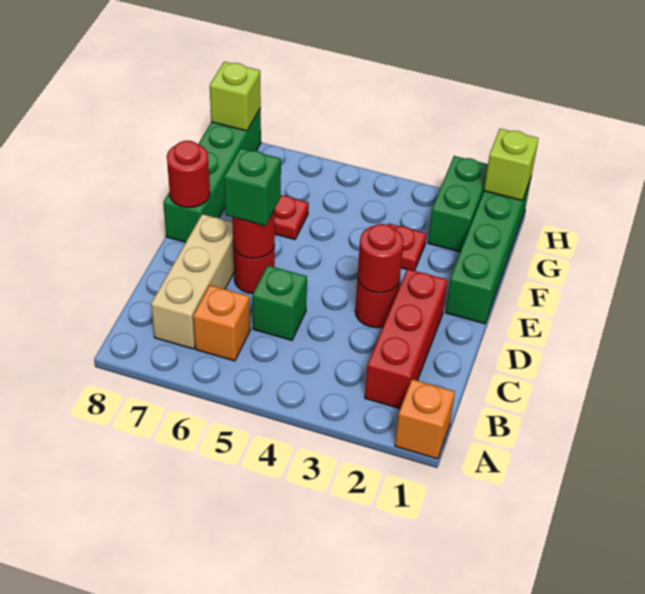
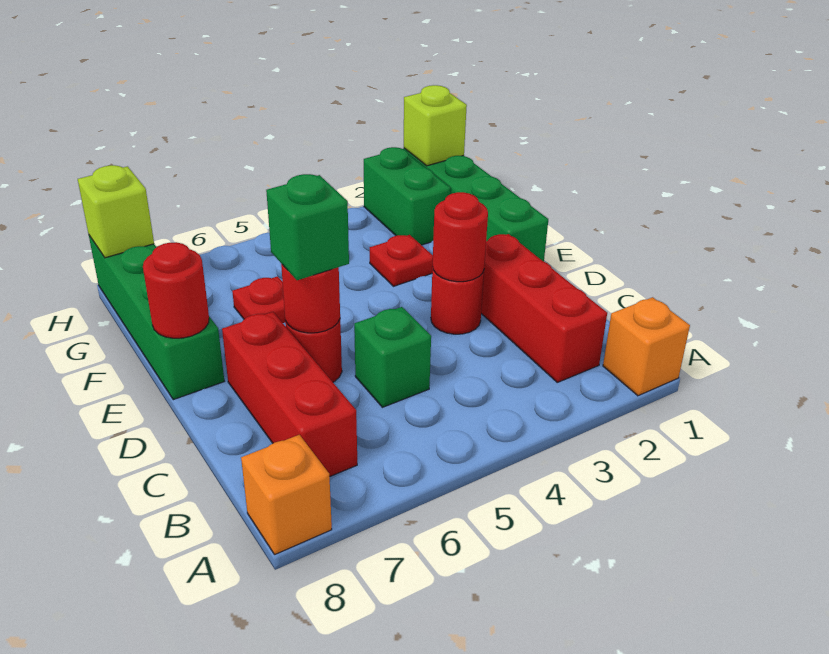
orange brick B6 level 1 -> orange brick A8 level 1
tan brick B7:D7 level 1 -> red brick B7:D7 level 1

